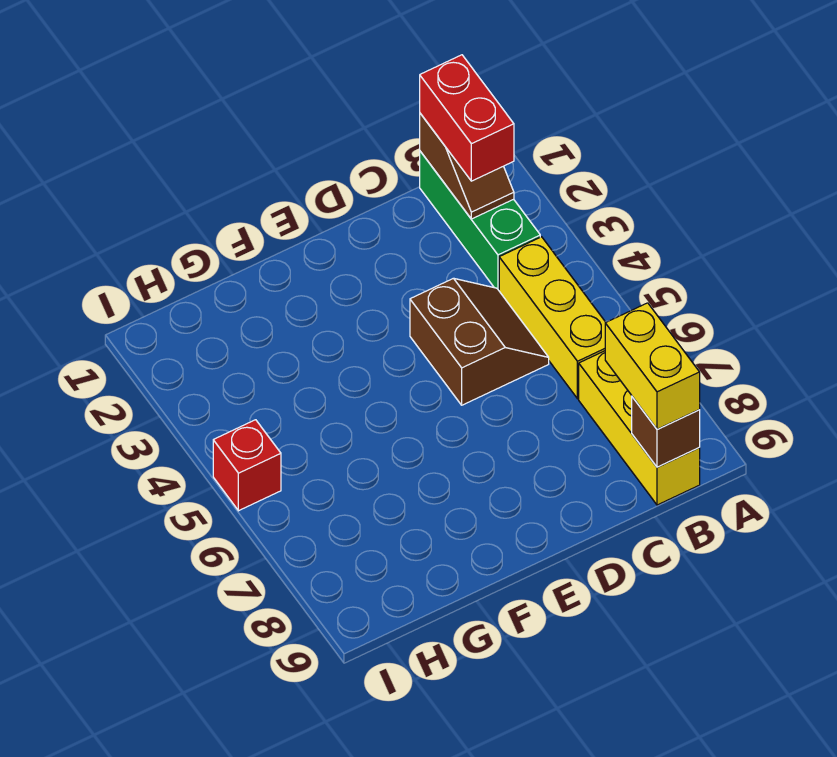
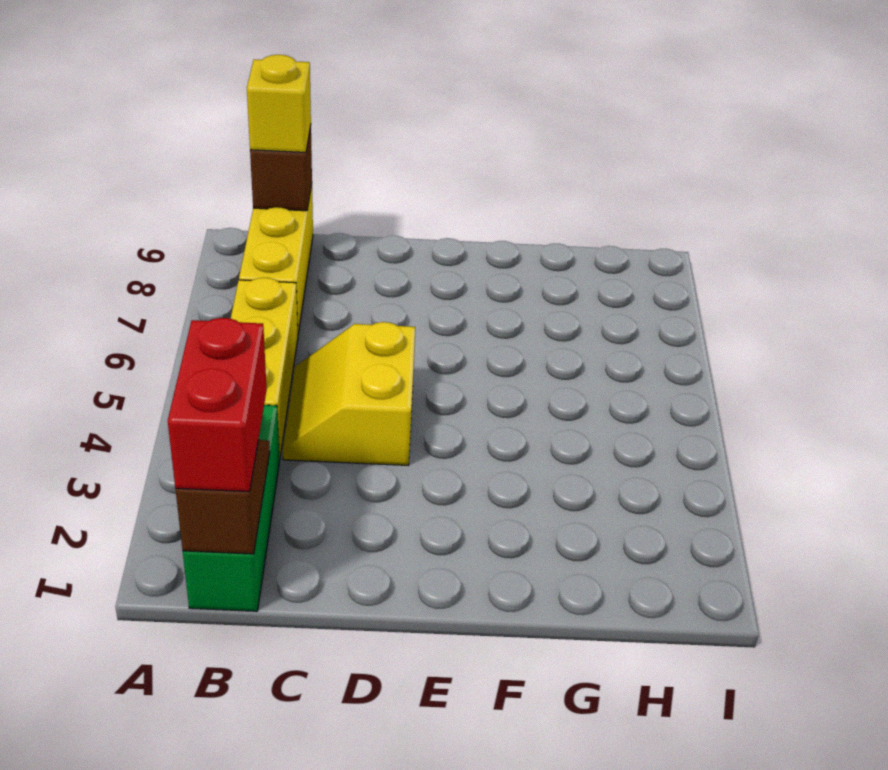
yellow brick B8:B9 level 3 -> yellow brick B9 level 3
brown slope C4:D5 level 1 top D -> yellow slope C4:D5 level 1 top D
red brick I5 level 1 -> none

